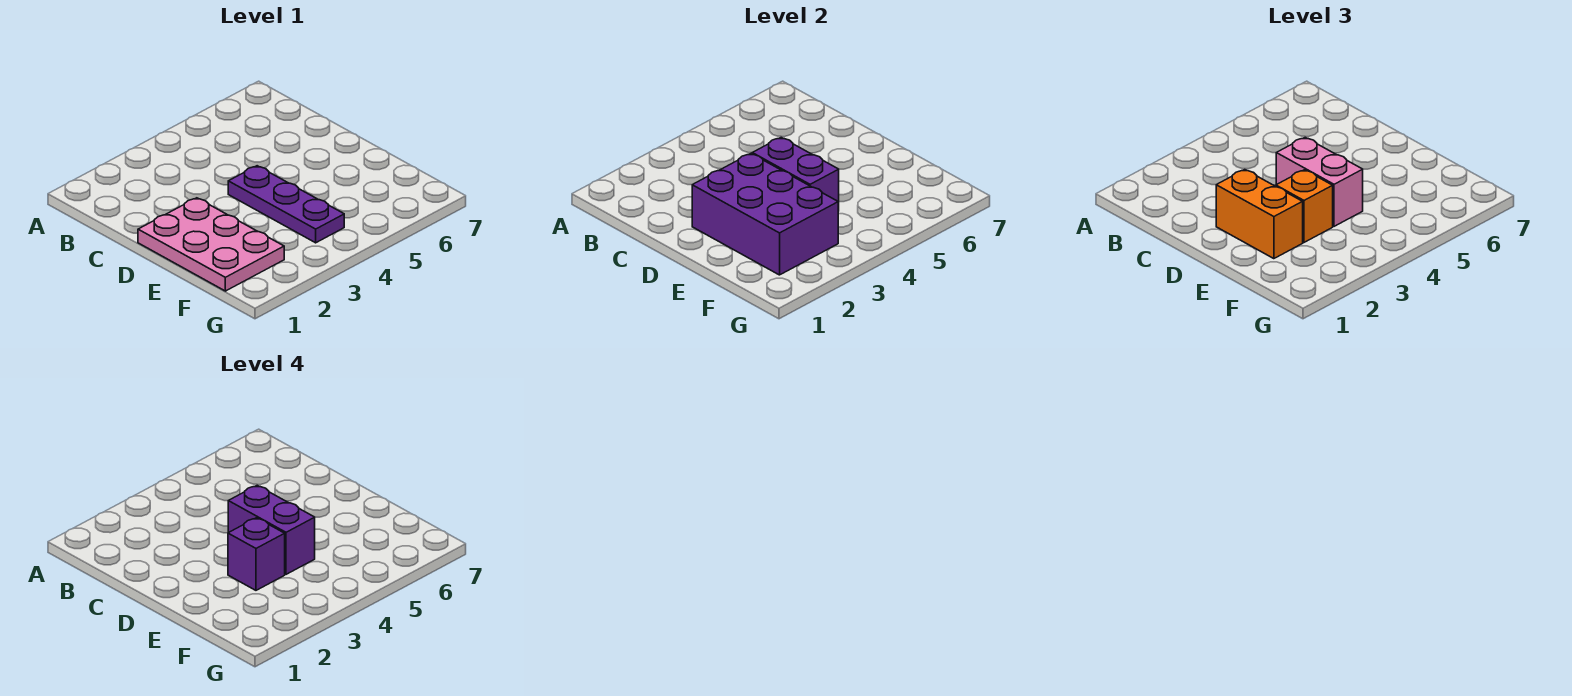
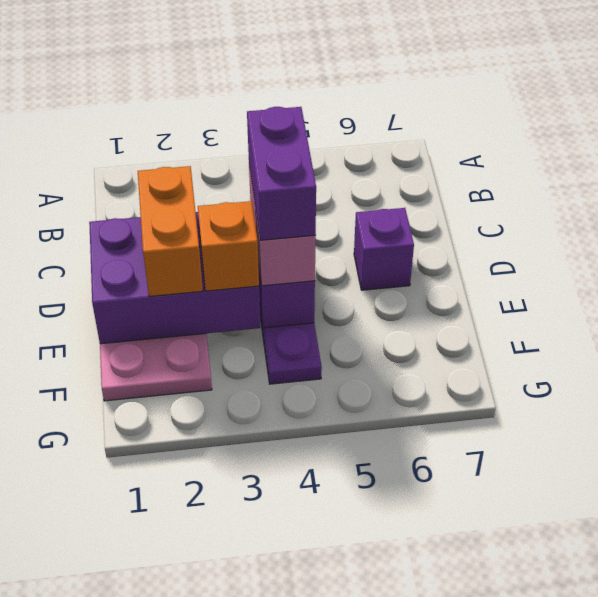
purple brick D2:F3 level 2 -> purple brick D1:E3 level 2
purple brick E3 level 4 -> purple brick D6 level 1

